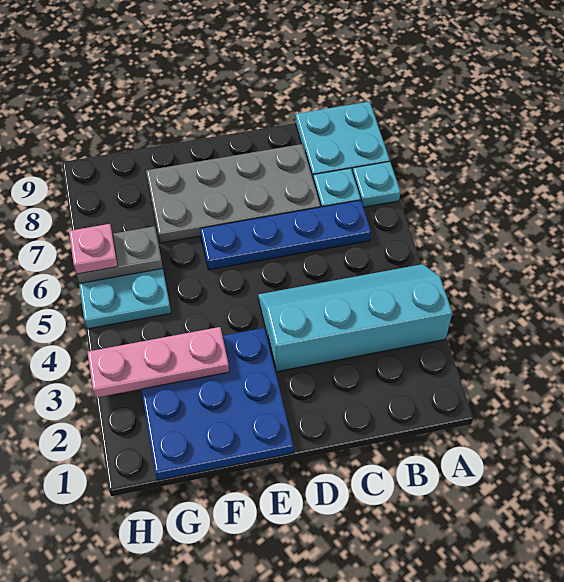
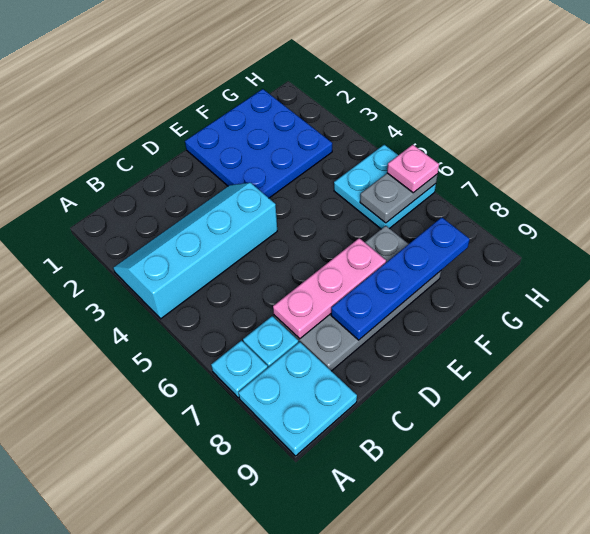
cyan slope A3:D4 level 1 top 3 -> cyan slope A3:D4 level 1 top 4
blue plate B6:E6 level 1 -> blue plate D8:G8 level 2
pink plate F3:H3 level 2 -> pink plate C7:E7 level 2

